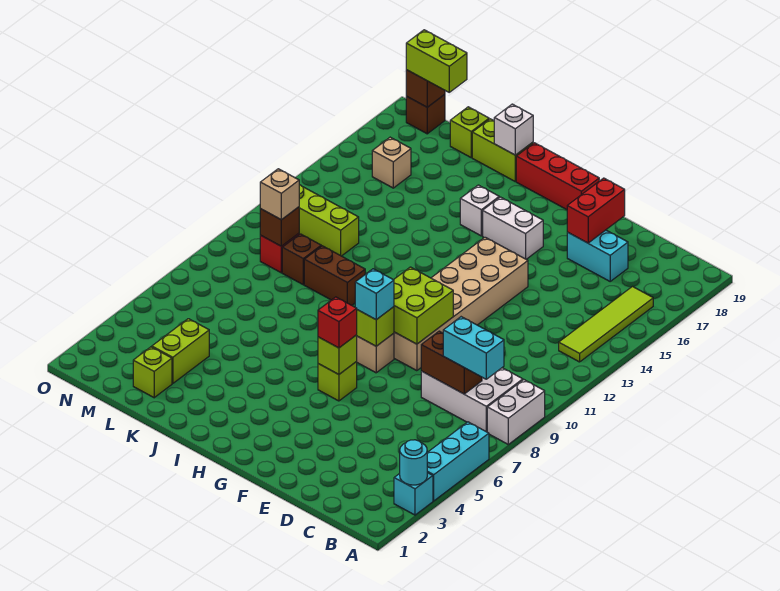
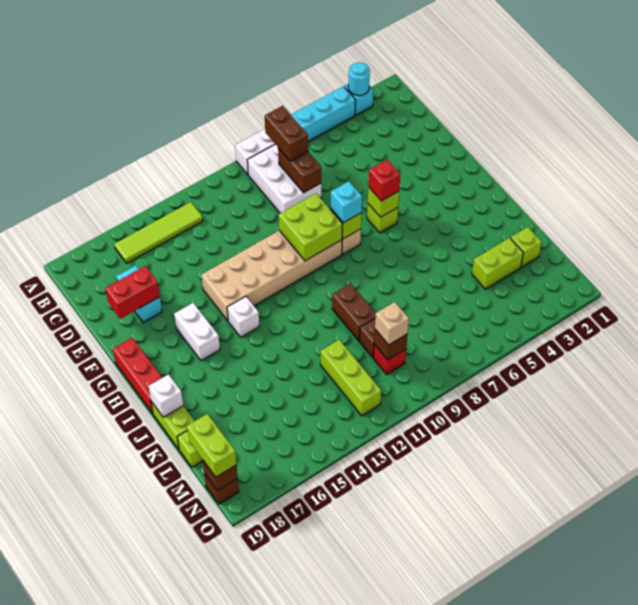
cyan brick B8:C8 level 3 -> brown brick B8:C8 level 3
white brick I16 level 1 -> white brick H14 level 1
tan brick M16 level 1 -> none

